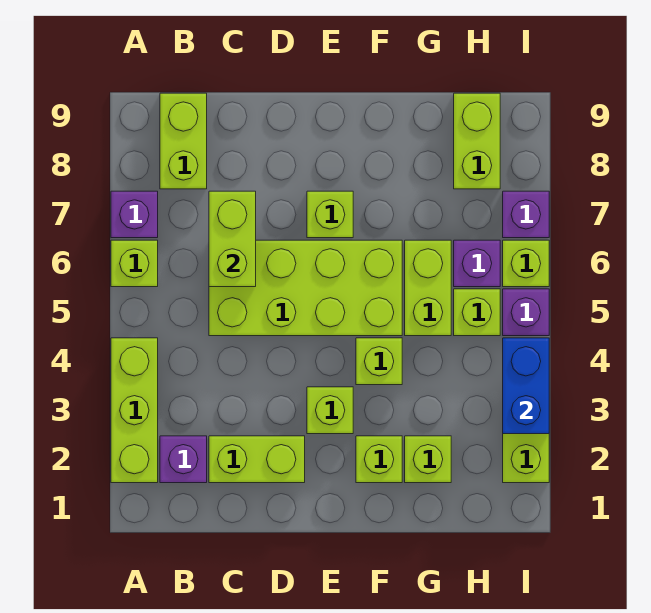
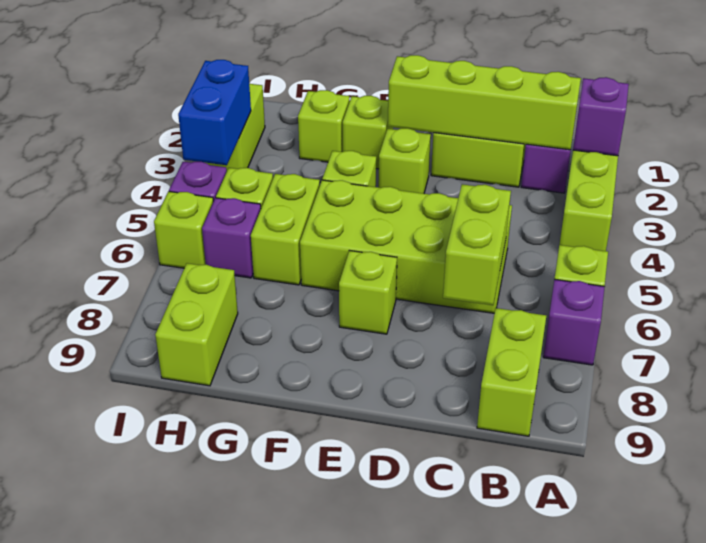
none -> lime brick B2:E2 level 2
purple brick I7 level 1 -> purple brick A2 level 2

